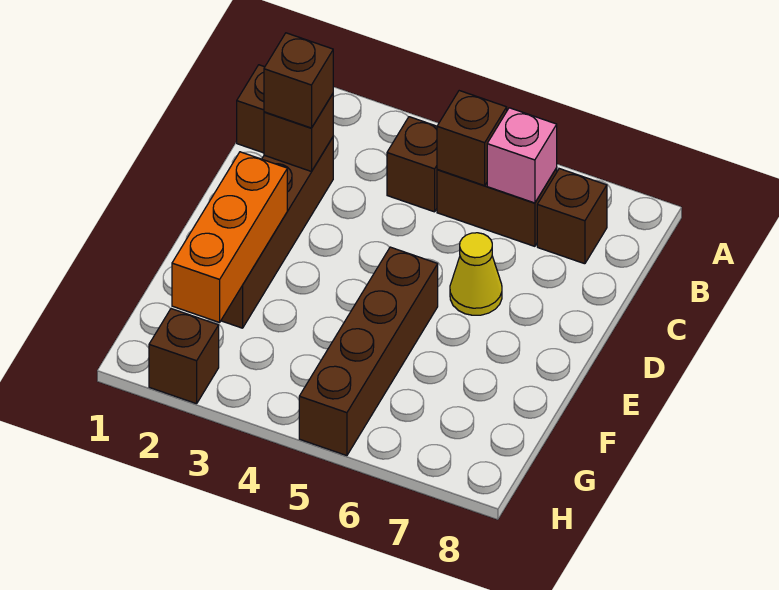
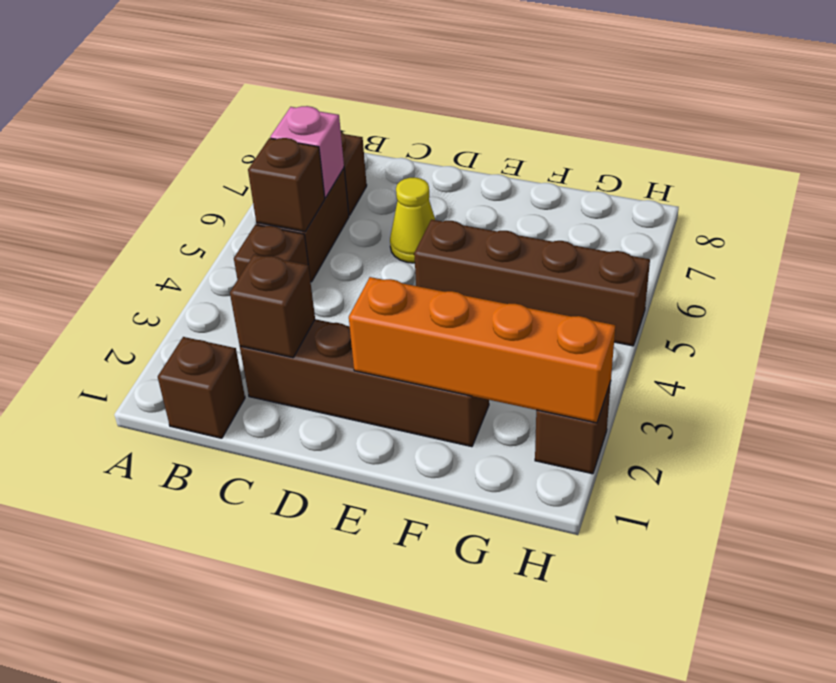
brown brick C2 level 3 -> none
orange brick E2:G2 level 2 -> orange brick E2:H2 level 2

